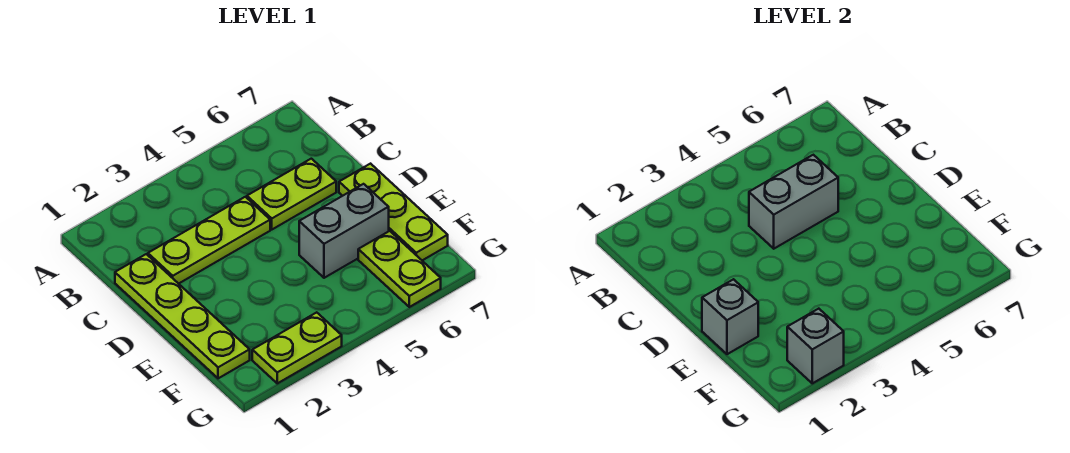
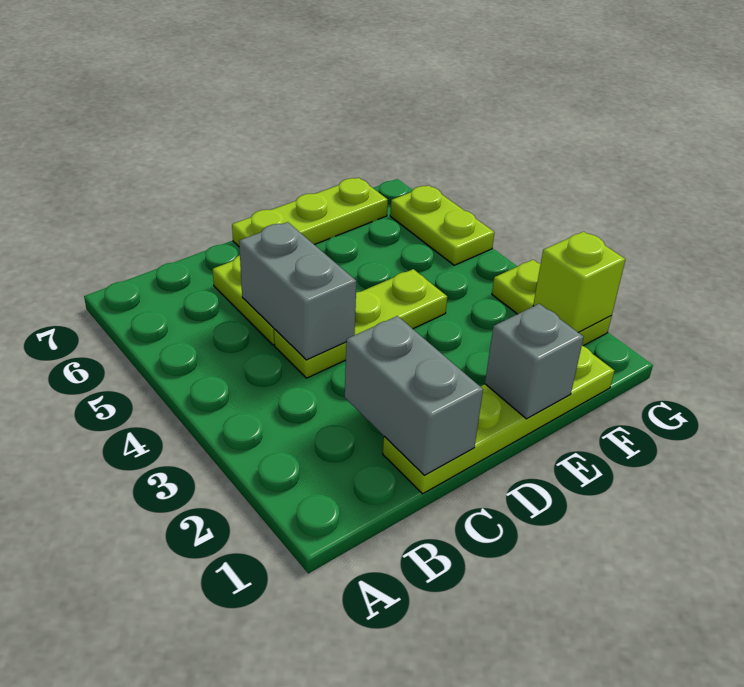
lime plate C2:C4 level 1 -> lime plate C4:E4 level 1
grey brick E5:E6 level 1 -> grey brick C1:C2 level 2
lime plate F6:G6 level 1 -> lime plate G5:G6 level 1
grey brick G2 level 2 -> lime brick G2 level 2

